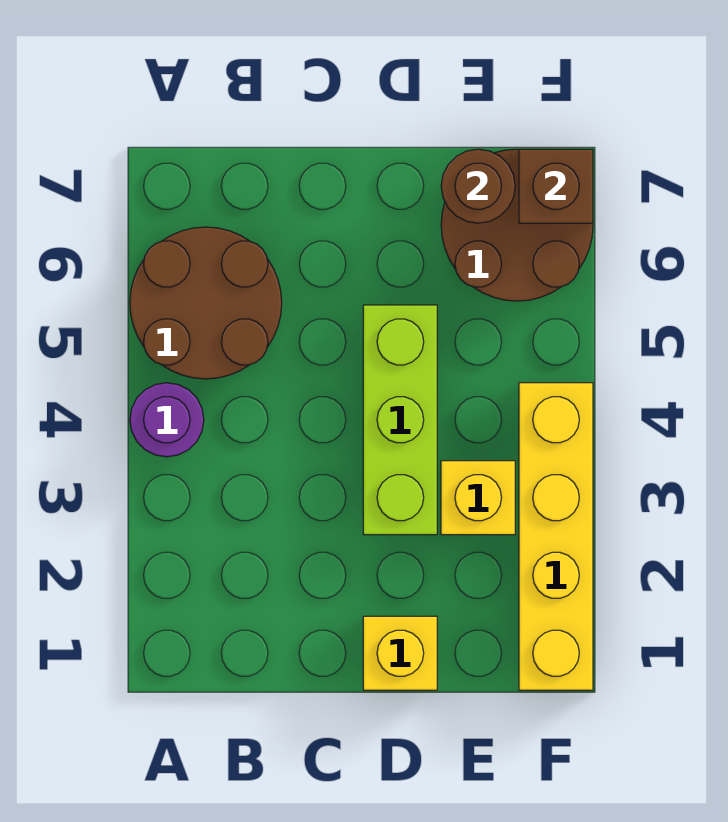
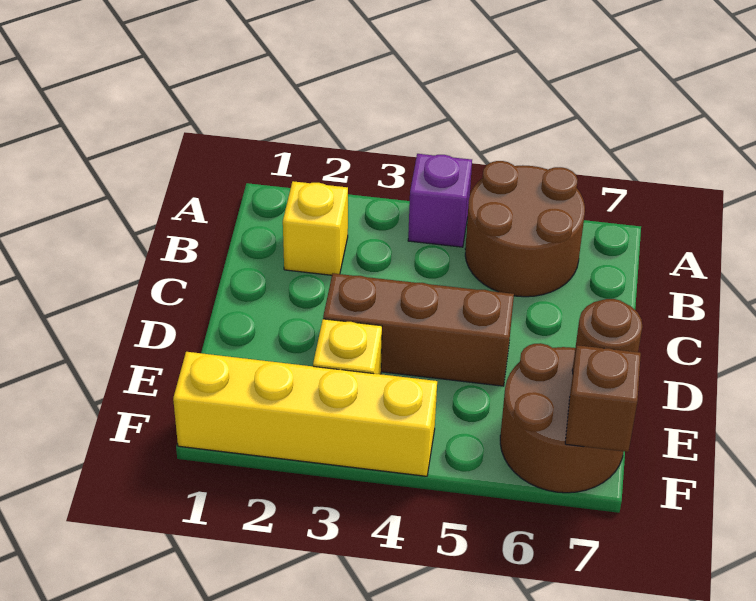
purple round brick A4 level 1 -> purple brick A4 level 1
yellow brick D1 level 1 -> yellow brick B2 level 1
lime brick D3:D5 level 1 -> brown brick D3:D5 level 1

